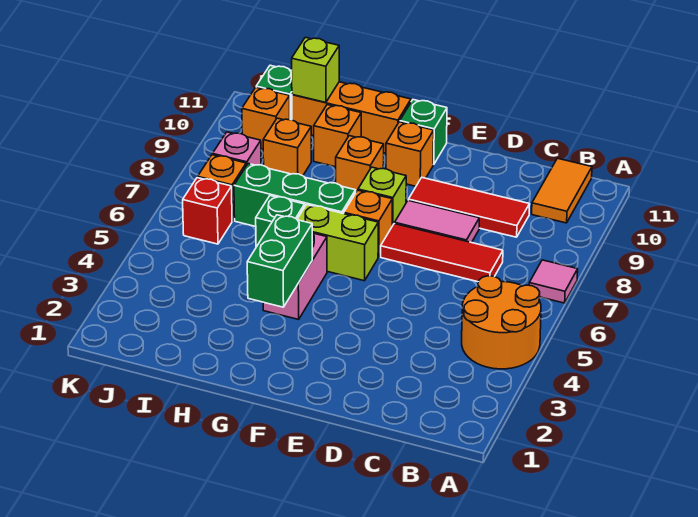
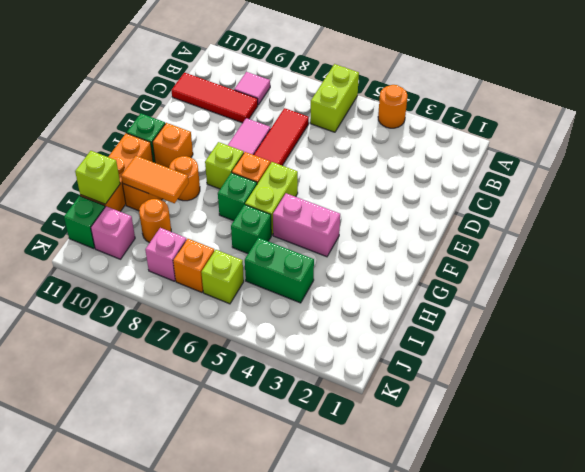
orange round brick A4:B5 level 1 -> orange round brick A4 level 1
none -> lime brick A6:B6 level 1
pink tile A7 level 1 -> pink tile B9 level 1
orange tile B10:B11 level 1 -> orange tile H9:H10 level 2
red tile C9:E9 level 1 -> red tile C9:C11 level 1
green brick G3:G4 level 2 -> green brick I4:I5 level 1
green brick G7:I7 level 1 -> green brick G7 level 1
orange brick G9 level 1 -> orange round brick G9 level 1
orange brick I9 level 1 -> orange round brick I9 level 1
red brick J6 level 1 -> lime brick J6 level 1
orange brick J10 level 1 -> pink brick J10 level 1

